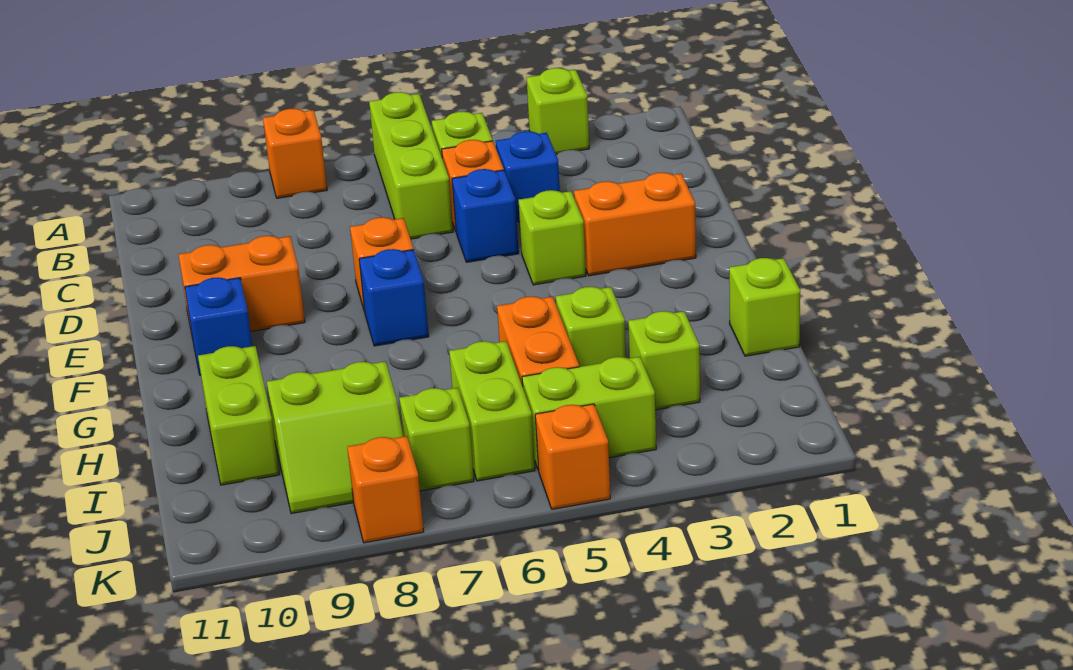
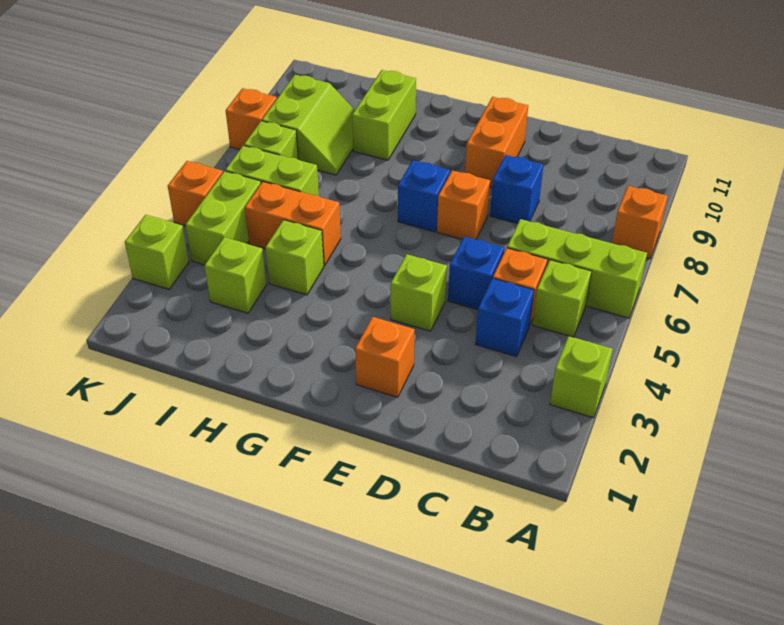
orange brick E2:E3 level 1 -> orange brick E2 level 1
blue brick F10 level 1 -> blue brick D8 level 1
lime brick H1 level 1 -> lime brick K3 level 1
lime brick H10:I10 level 1 -> lime brick H9:H10 level 1
lime slope I8:J9 level 1 top I -> lime slope I8:J9 level 1 top J

